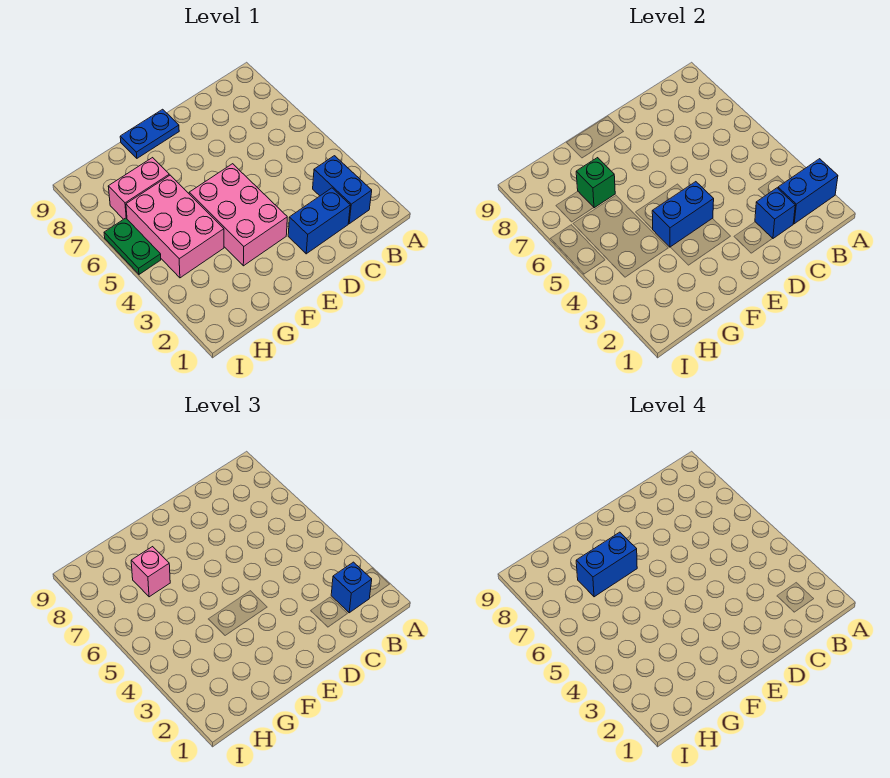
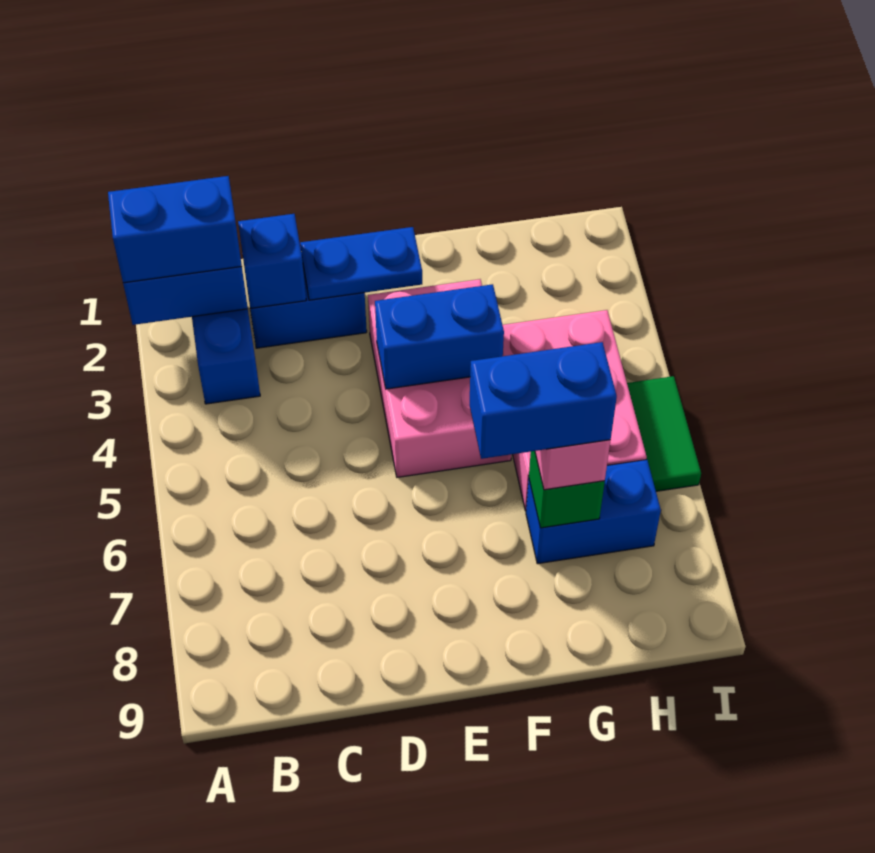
blue brick B2 level 3 -> blue brick A2:B2 level 3
blue plate E9:F9 level 1 -> blue plate D2:E2 level 2
pink brick G7:H7 level 1 -> blue brick G7:H7 level 1
green plate I5:I6 level 1 -> green tile I5:I6 level 1

